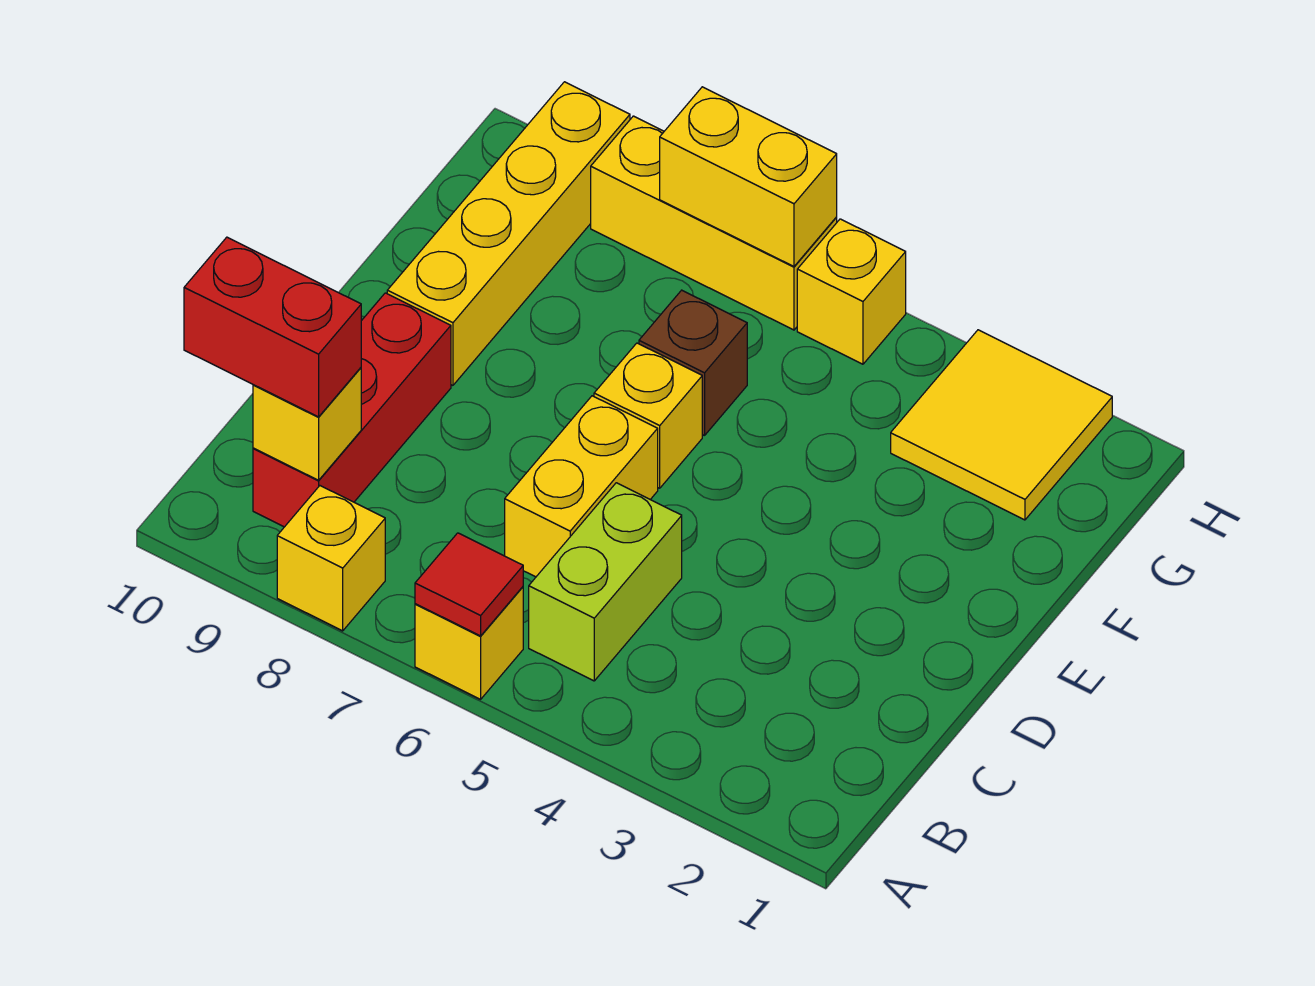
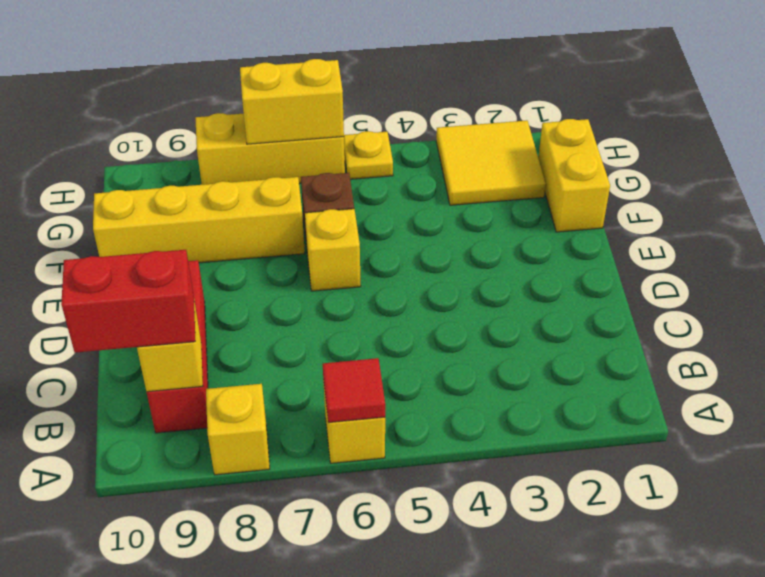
lime brick B5:C5 level 1 -> none
yellow brick C6:D6 level 1 -> yellow brick F1:G1 level 1
yellow brick E9:H9 level 1 -> yellow brick F7:F10 level 1
yellow brick H5 level 1 -> yellow plate H5 level 1

